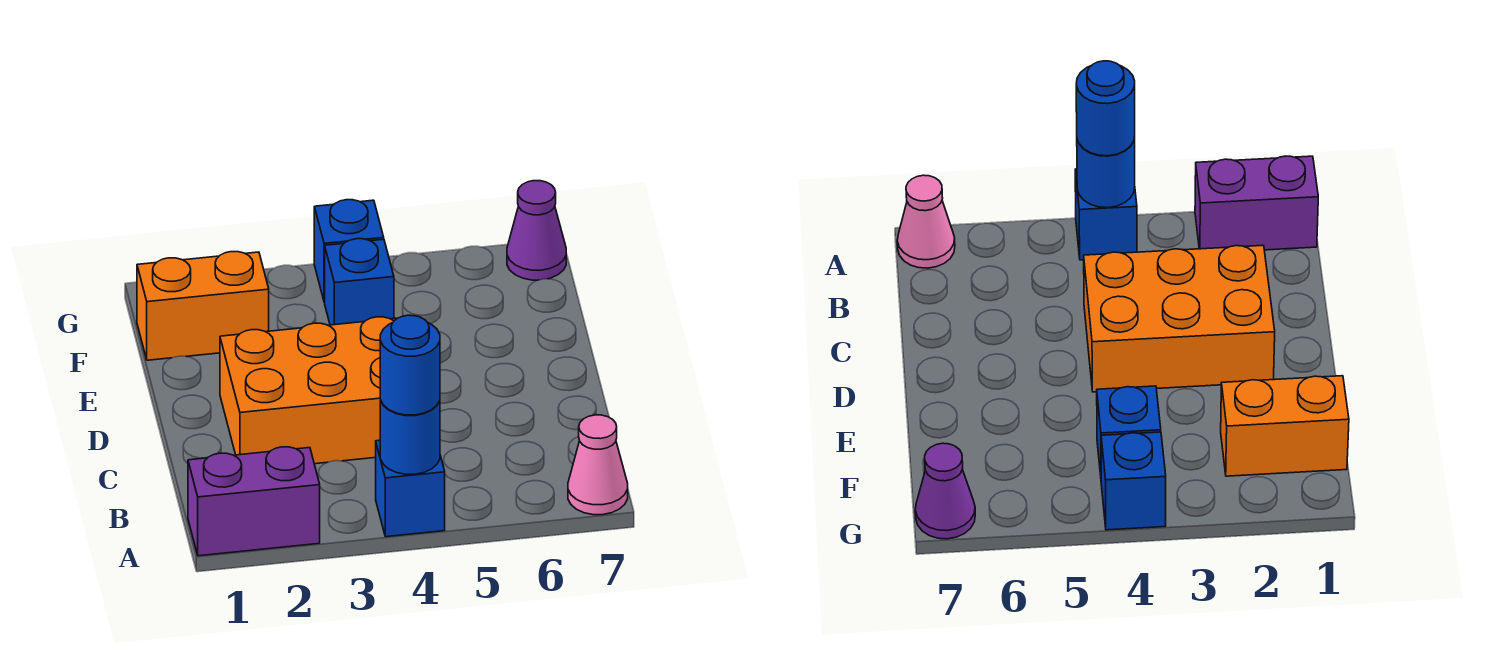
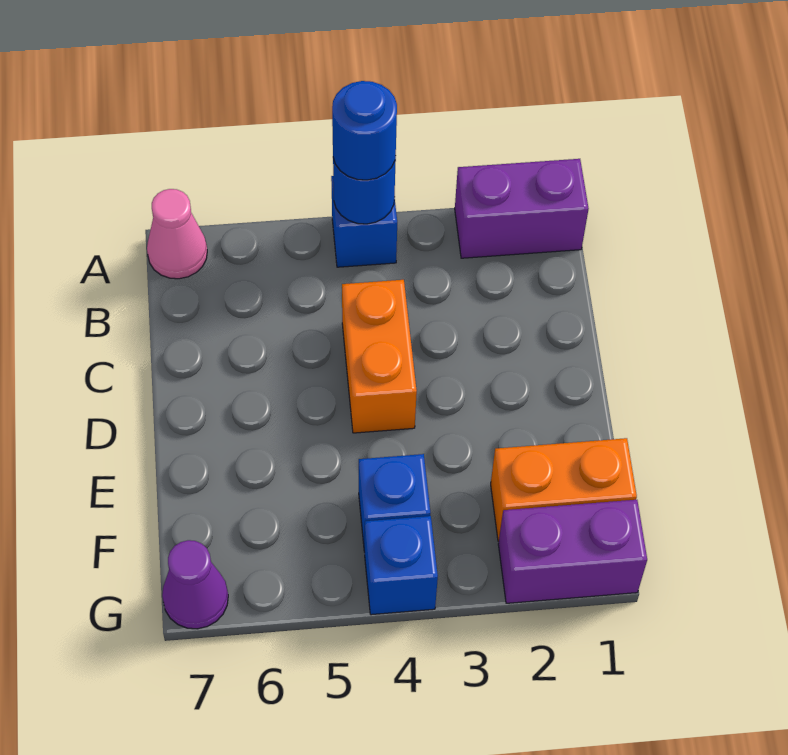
orange brick C2:D4 level 1 -> orange brick C4:D4 level 1
none -> purple brick G1:G2 level 1

